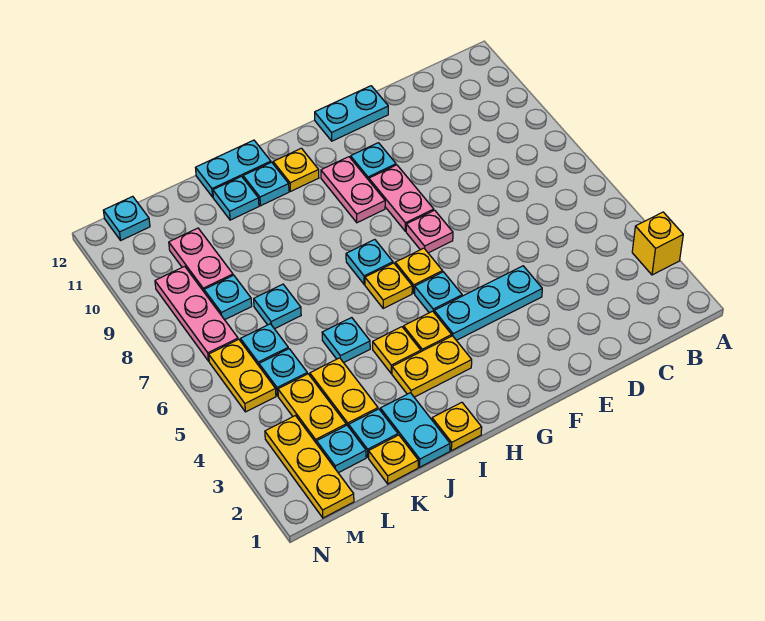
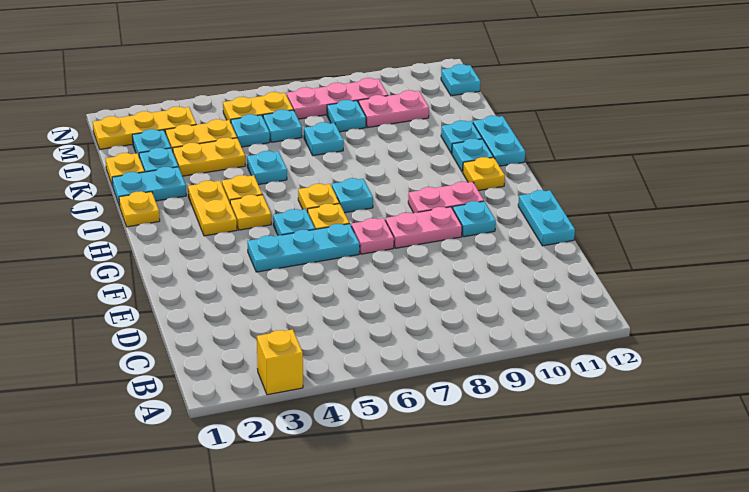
cyan plate E4:G4 level 1 -> cyan plate F4:F6 level 1

